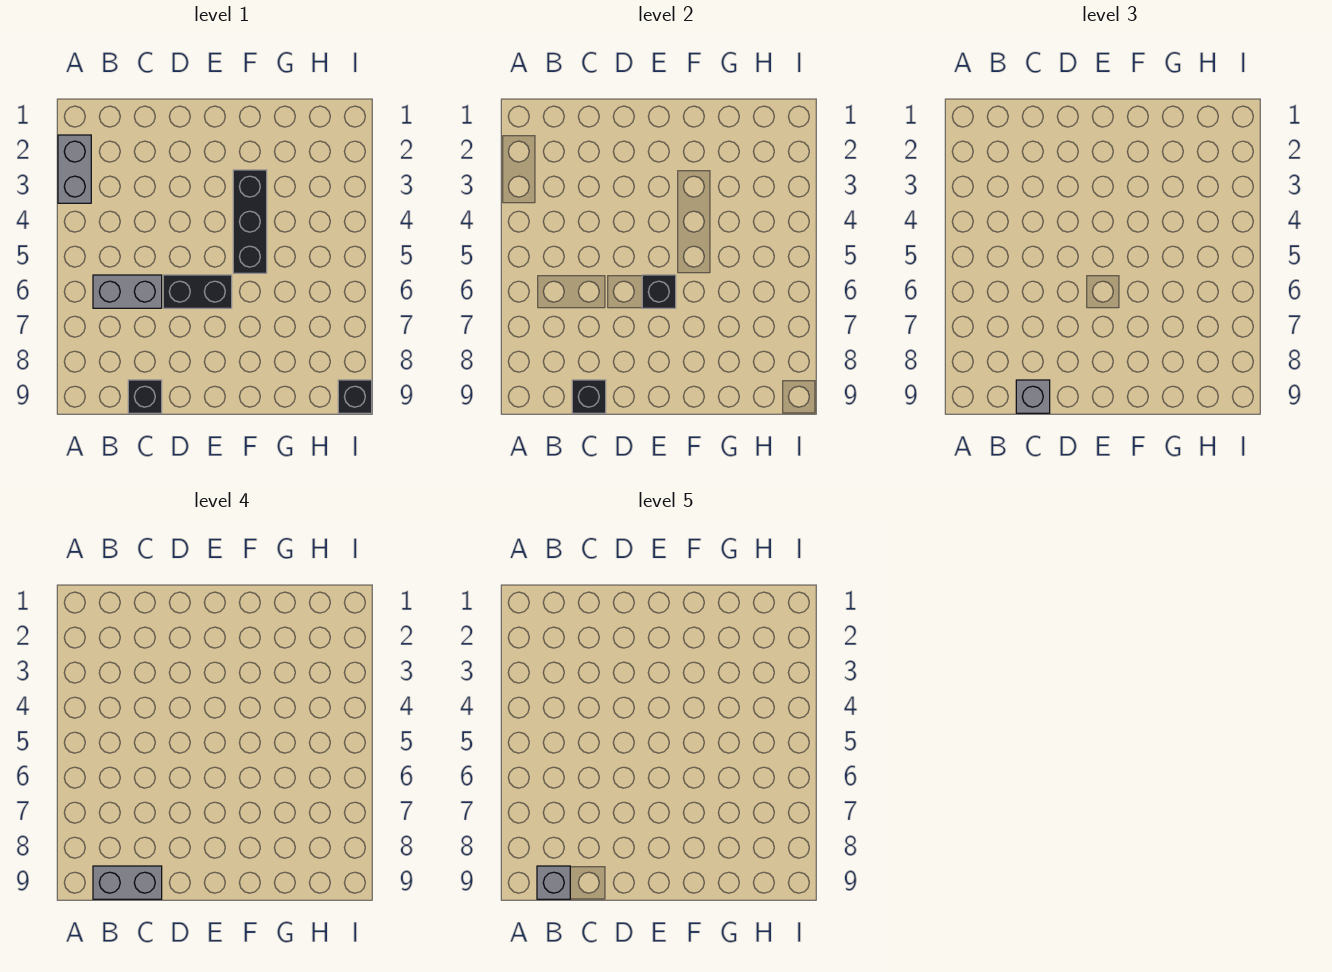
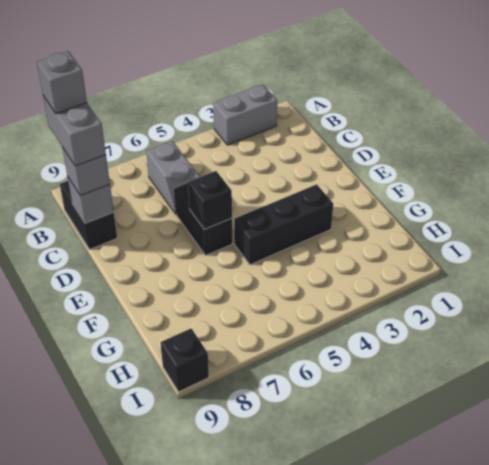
black brick C9 level 1 -> black brick B9:C9 level 1
black brick C9 level 2 -> grey brick C9 level 2

